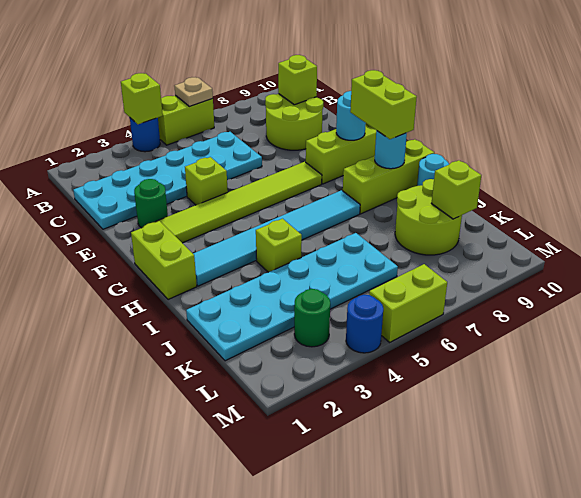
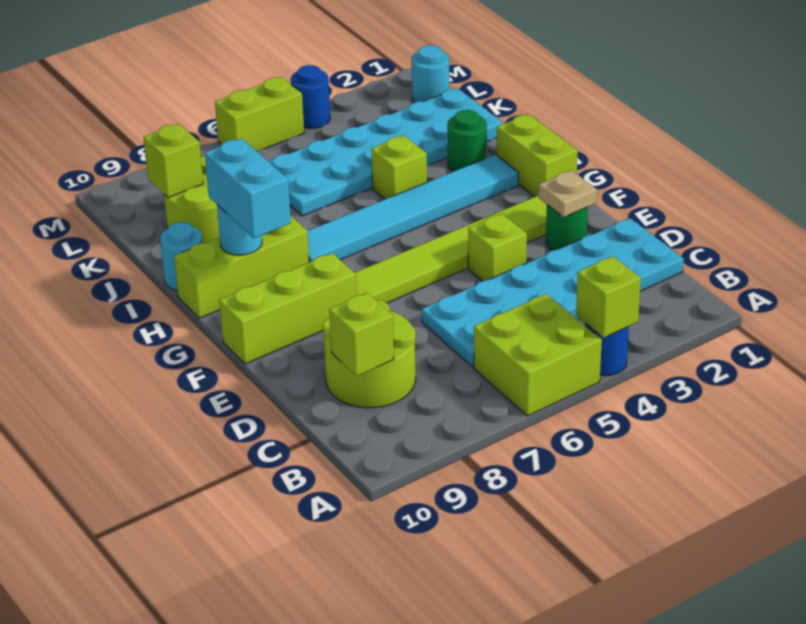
lime brick A5:A6 level 1 -> lime brick A5:B6 level 1
tan plate A6 level 2 -> tan plate E2 level 2
cyan round brick F9 level 2 -> cyan round brick L1 level 1
lime brick G9:H9 level 3 -> cyan brick G9:H9 level 3
green round brick L3 level 1 -> green round brick I2 level 1

